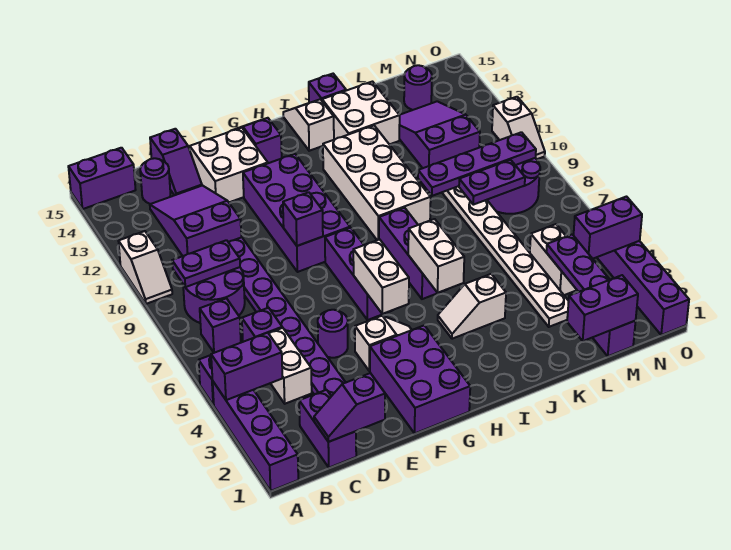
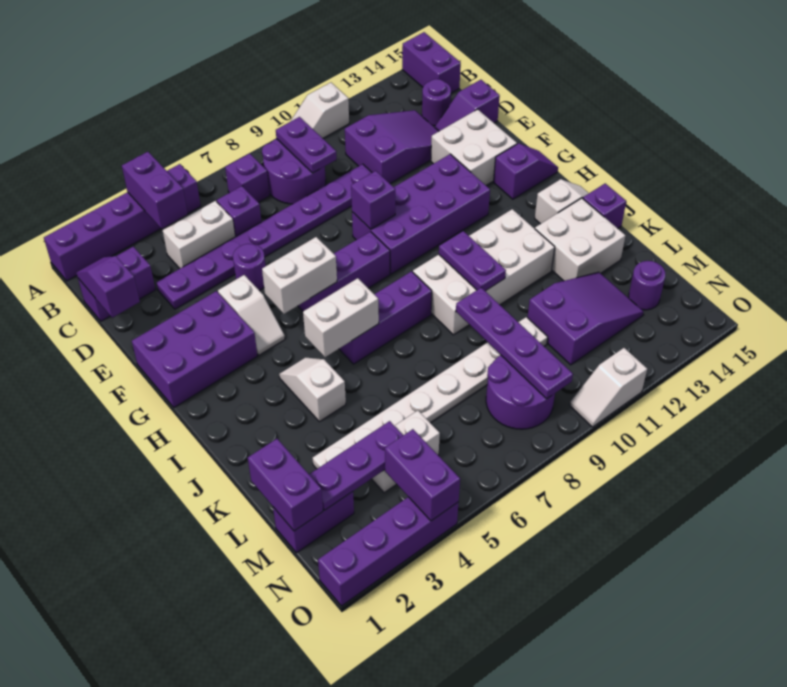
purple plate L8:M8 level 2 -> purple plate I10:J10 level 2

